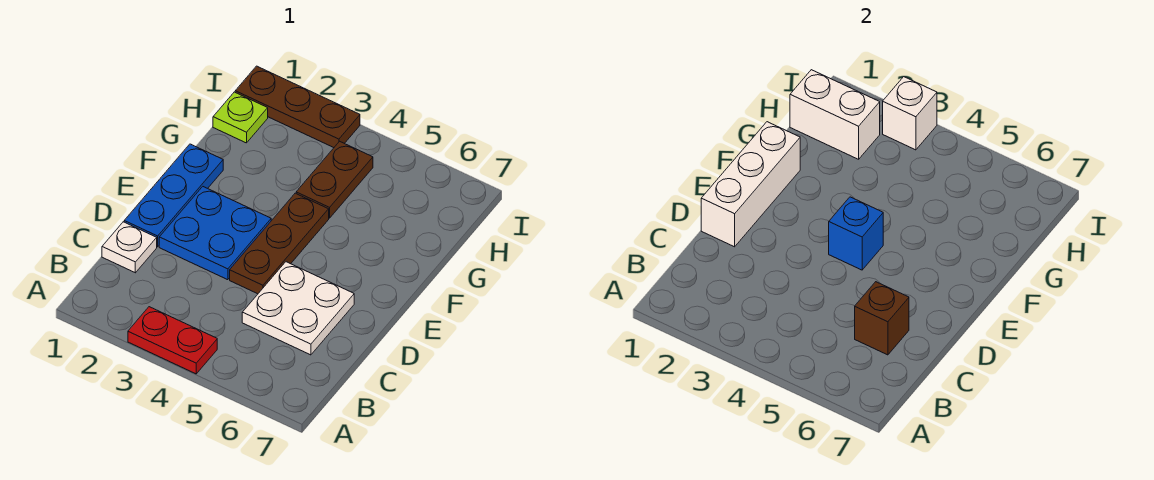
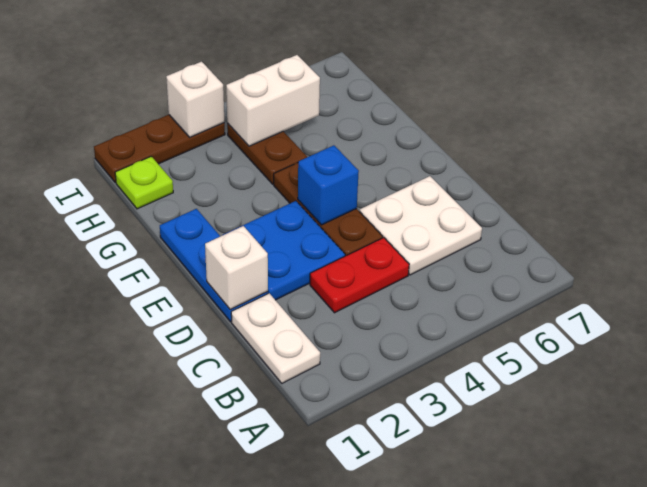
red plate A3:A4 level 1 -> red plate C3:C4 level 1
white plate C1 level 1 -> white plate B1:C1 level 1
brown brick C6 level 2 -> none
white brick D1:F1 level 2 -> white brick D1 level 2
white brick H1:H2 level 2 -> white brick H4:H5 level 2

